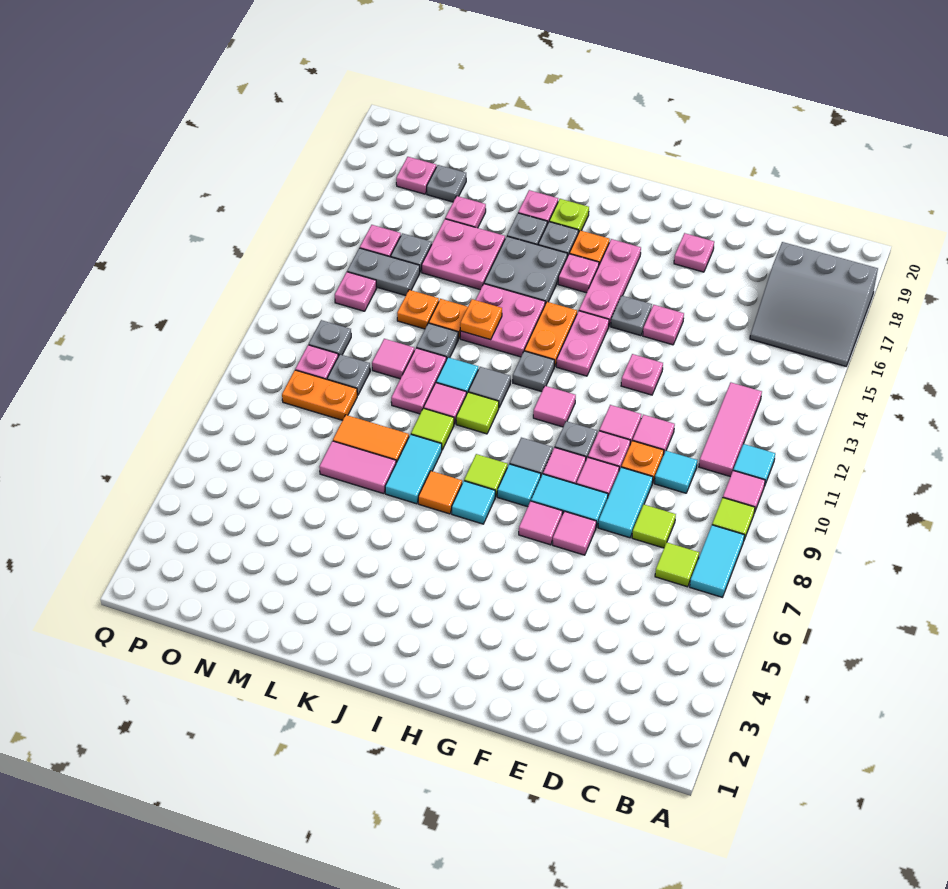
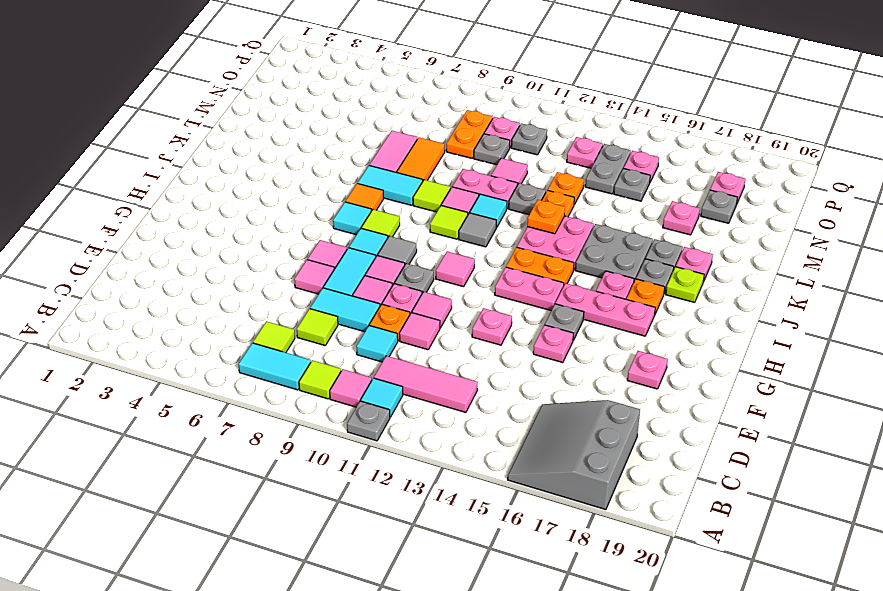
grey plate I12 level 1 -> grey plate A11 level 1
pink plate L15:M16 level 1 -> none

